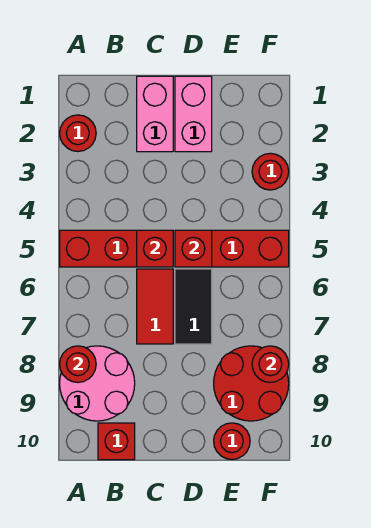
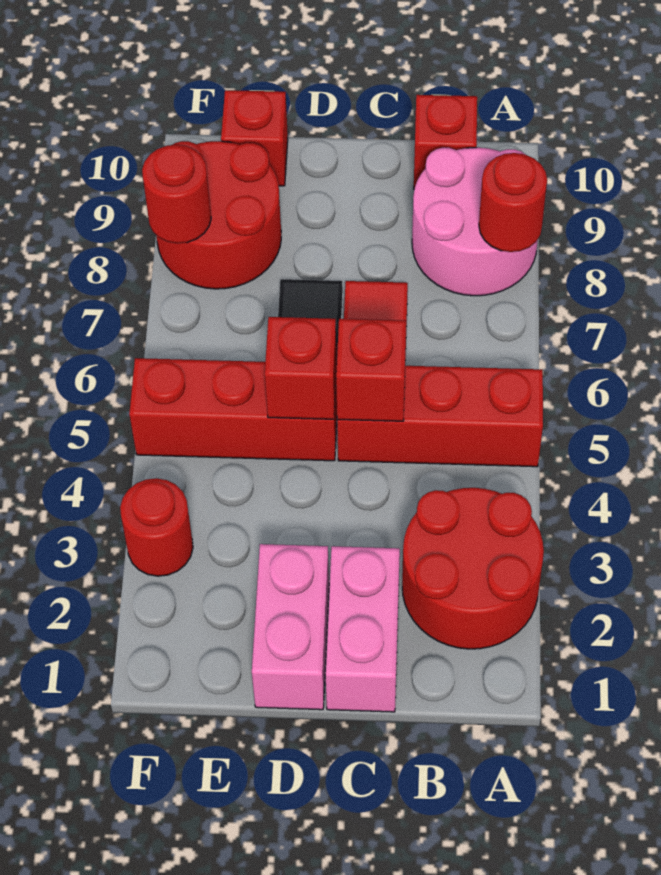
red round brick A2 level 1 -> red round brick A2:B3 level 1
red round brick E10 level 1 -> red brick E10 level 1

